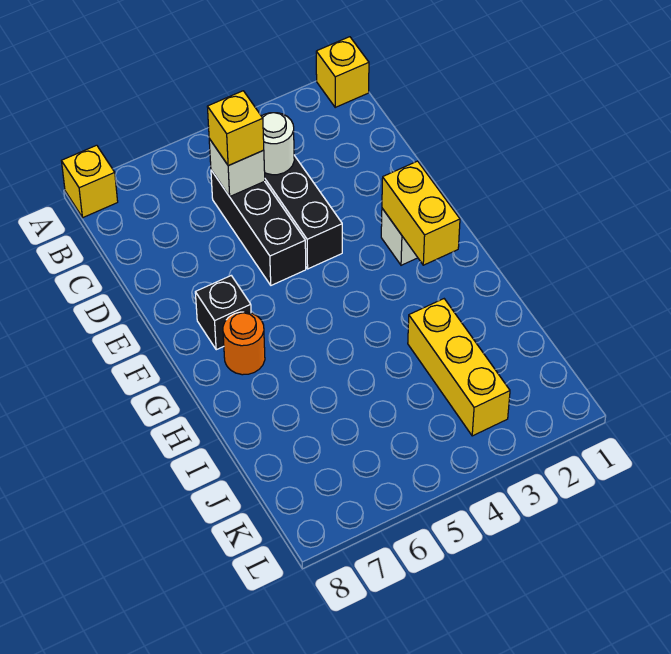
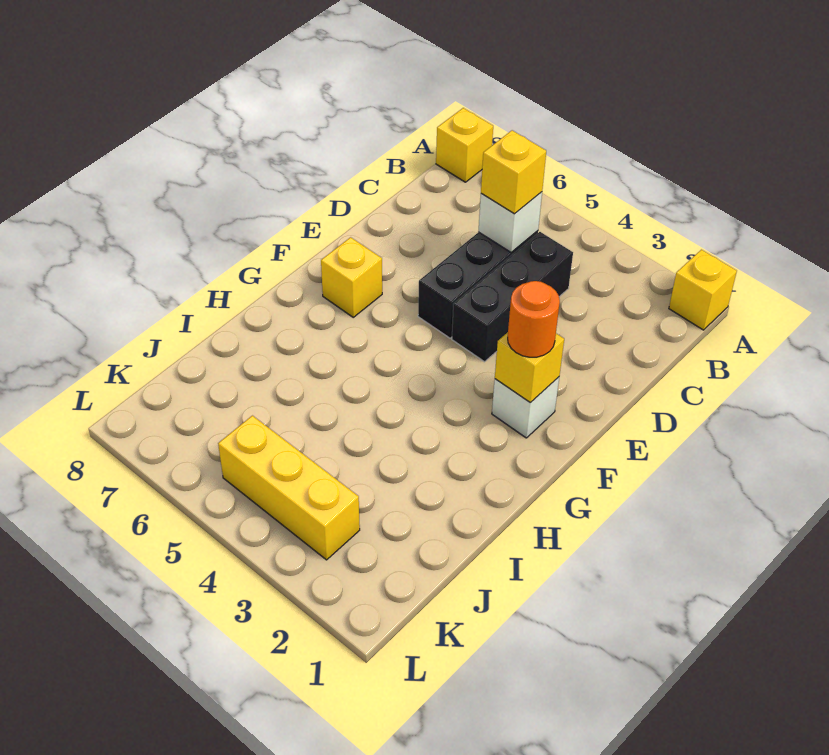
white round brick C4 level 2 -> none
yellow brick F2:G2 level 2 -> yellow brick F2 level 2
black brick F7 level 1 -> yellow brick F7 level 1
orange round brick G7 level 1 -> orange round brick F2 level 3
yellow brick I3:K3 level 1 -> yellow brick K3:K5 level 1

